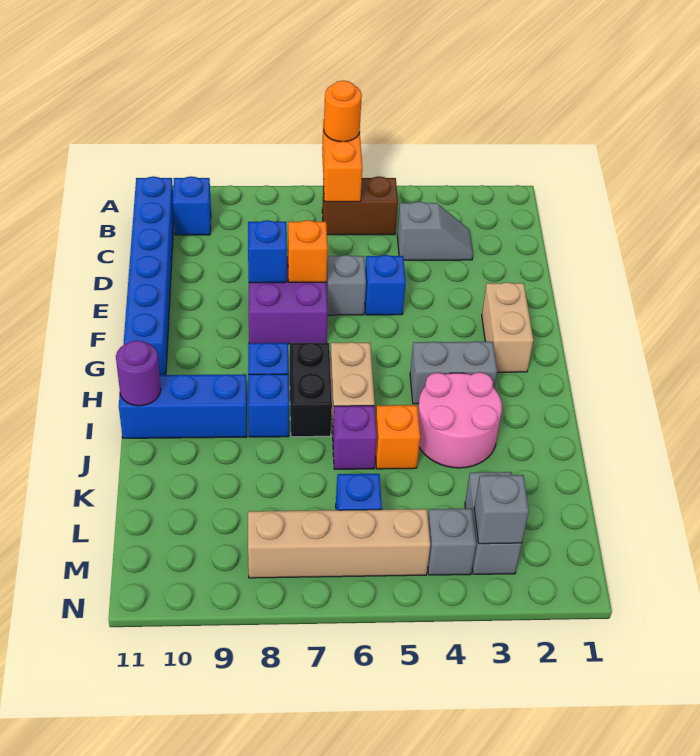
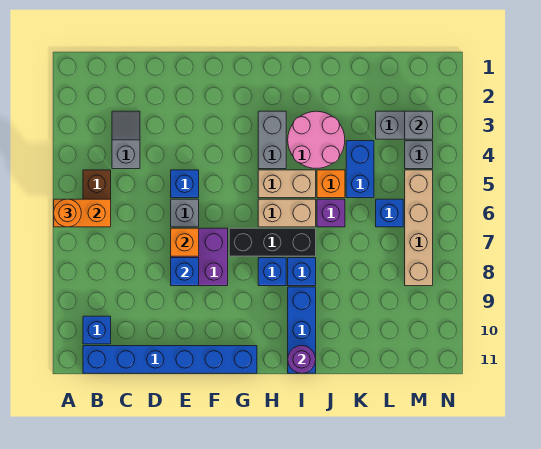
tan brick F2:G2 level 1 -> tan brick H5:I5 level 1
black brick H7:I7 level 1 -> black brick G7:I7 level 1
none -> blue brick K4:K5 level 1

